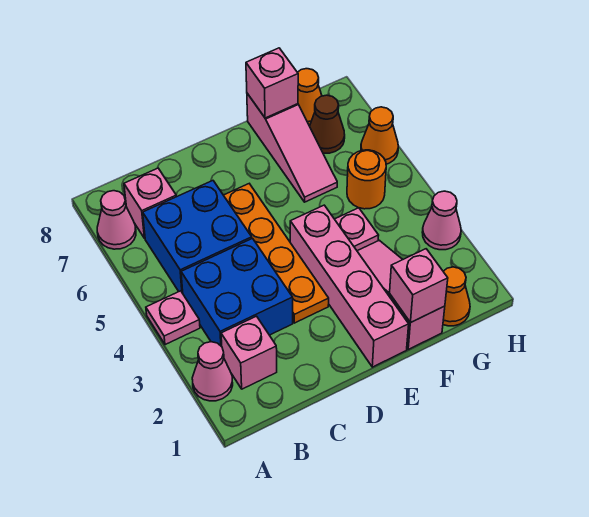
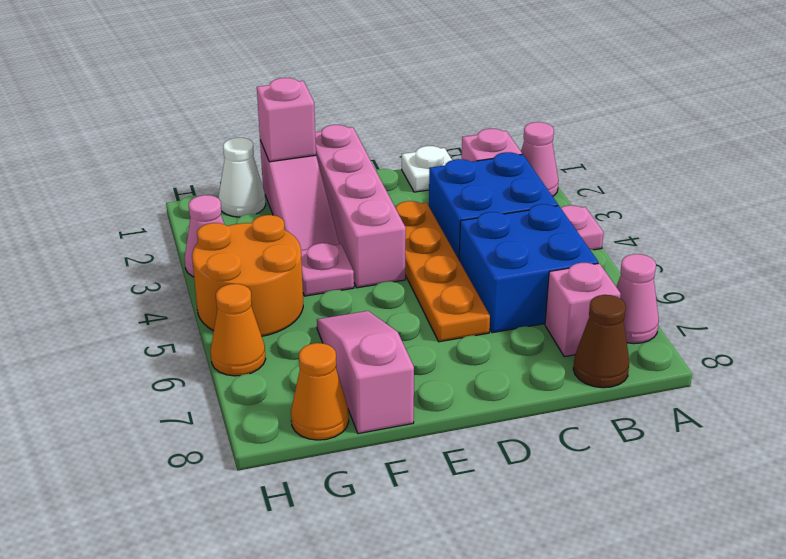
none -> white plate C1 level 1
pink brick F8 level 2 -> none
orange cone G1 level 1 -> white cone G1 level 1
orange round brick G5 level 1 -> orange round brick G4:H5 level 1
brown cone G7 level 1 -> brown cone B8 level 1

